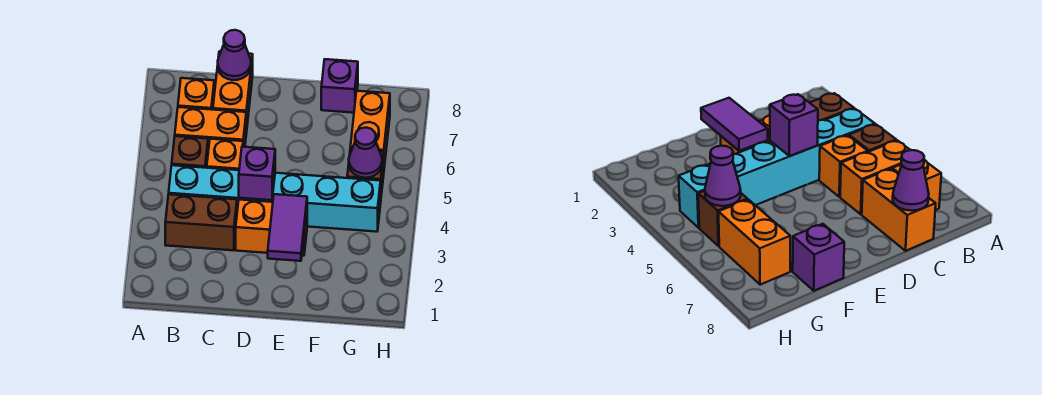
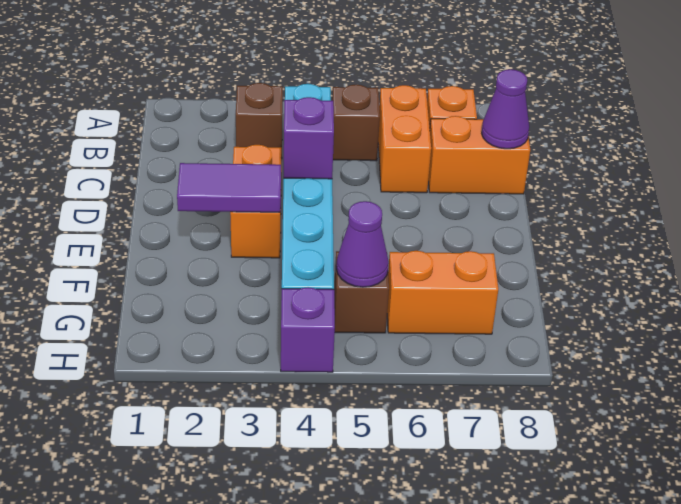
brown brick B3:C3 level 1 -> brown brick B3 level 1
orange brick C5 level 1 -> none
purple brick F8 level 1 -> purple brick H4 level 1

